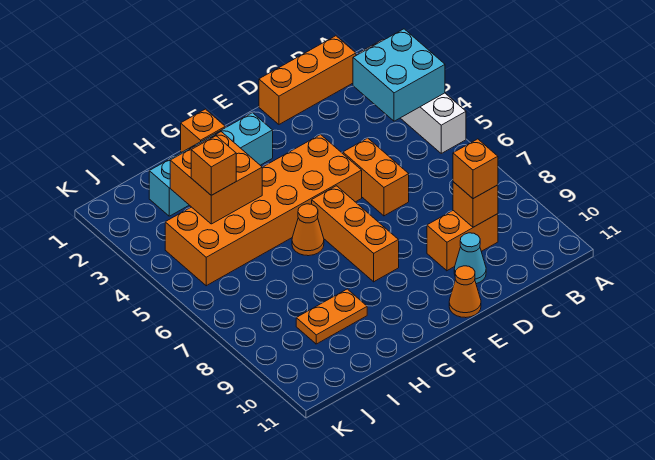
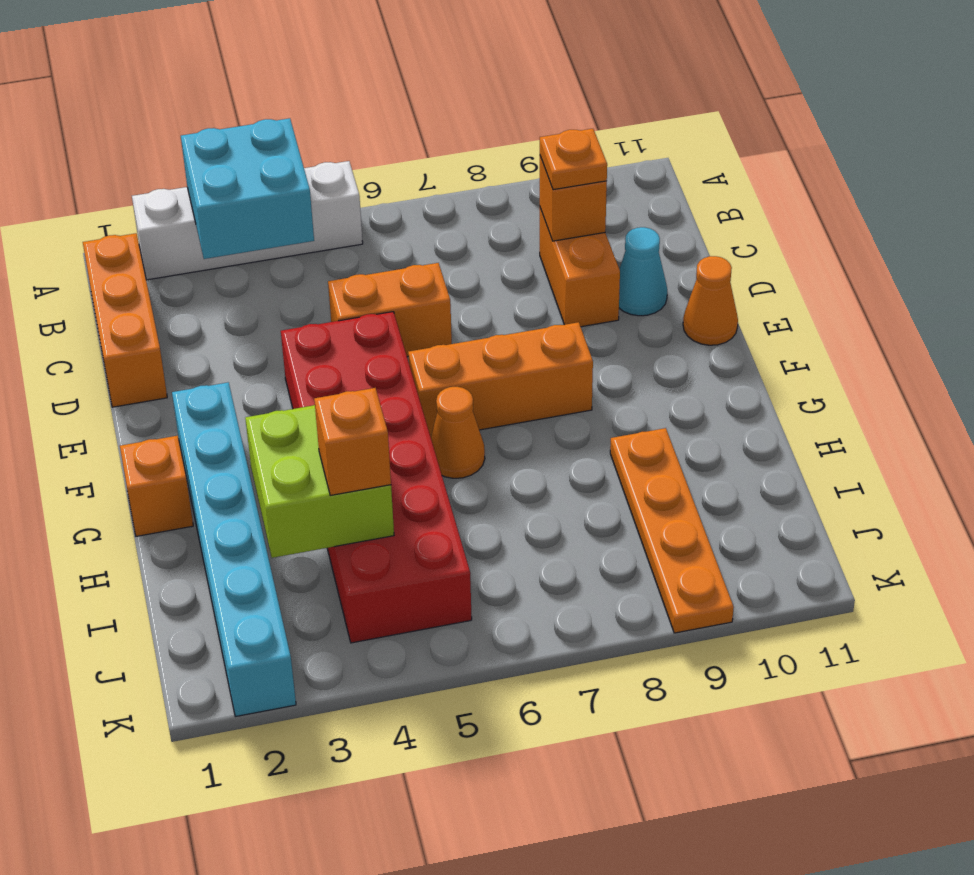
orange brick C9 level 3 -> orange plate C9 level 3
orange brick E4:J5 level 1 -> red brick E4:J5 level 1
cyan brick F2:I2 level 1 -> cyan brick F2:K2 level 1
orange brick H3:I4 level 2 -> lime brick H3:I4 level 2
orange plate H9:I9 level 1 -> orange plate H9:K9 level 1

